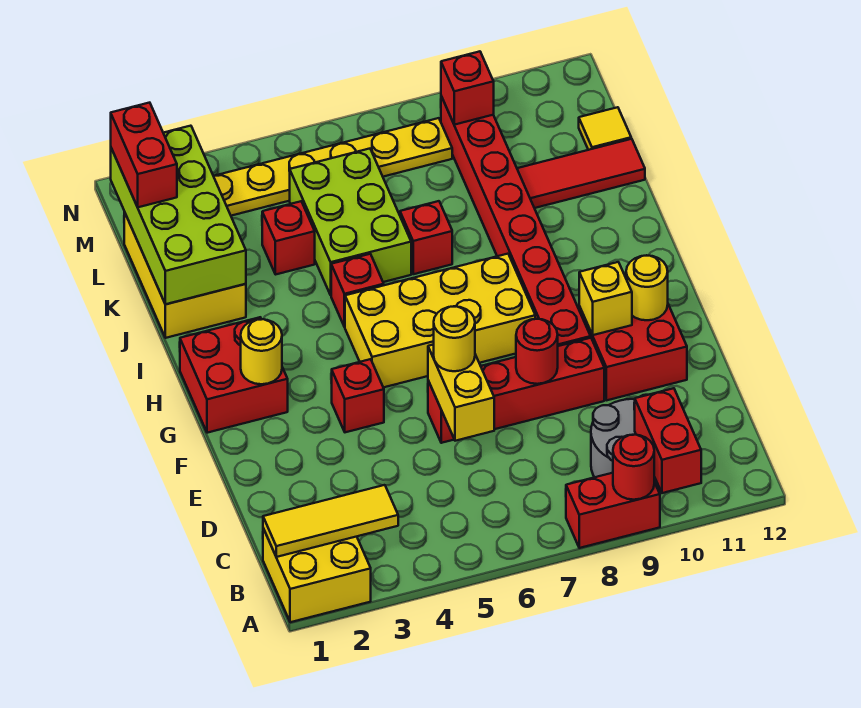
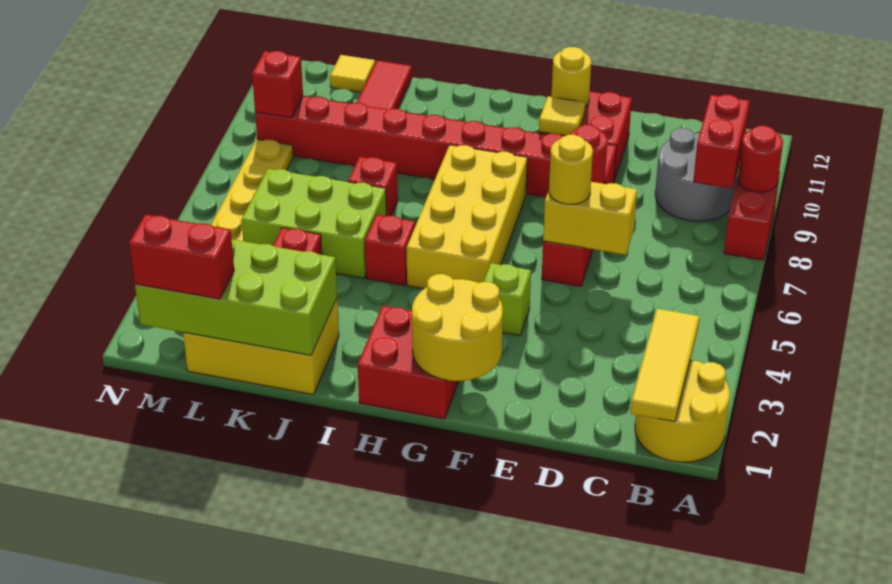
yellow brick A1:B2 level 1 -> yellow round brick A1:B2 level 1
red brick A10:B10 level 2 -> red brick B9:B10 level 2
red brick F4 level 1 -> lime brick F4 level 1
yellow brick F10 level 2 -> yellow tile F10 level 2
yellow round brick G2 level 2 -> yellow round brick F1:G2 level 2

